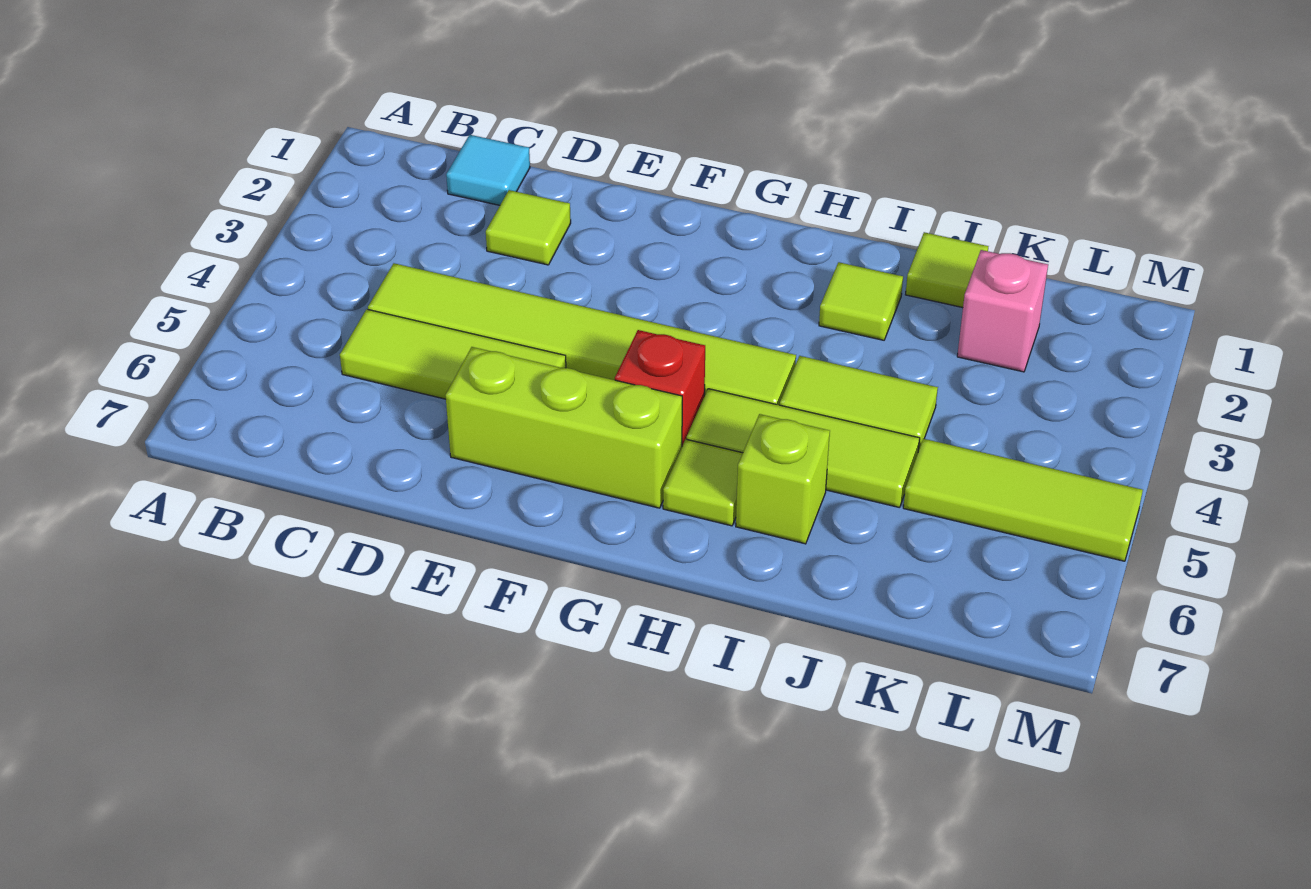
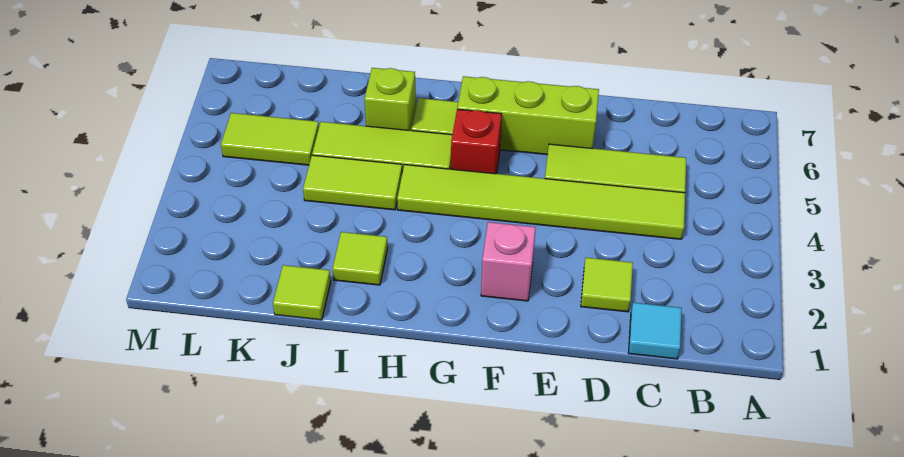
pink brick K2 level 1 -> pink brick F2 level 1
lime tile K5:M5 level 1 -> lime tile K5:L5 level 1

